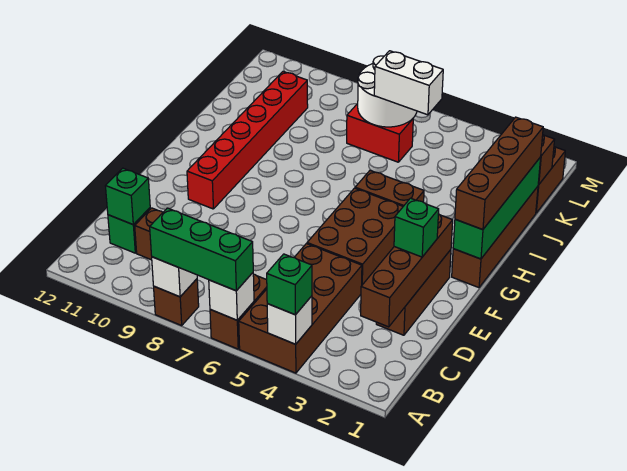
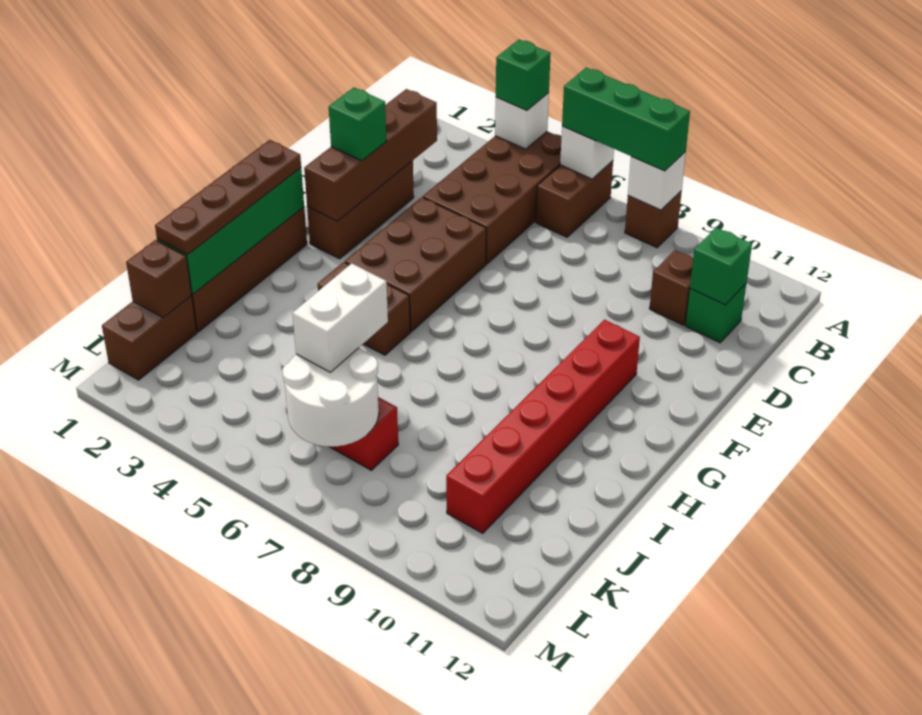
brown brick G1:J1 level 3 -> brown plate G1:J1 level 3
white brick K5:K6 level 3 -> white brick J6:K6 level 3

